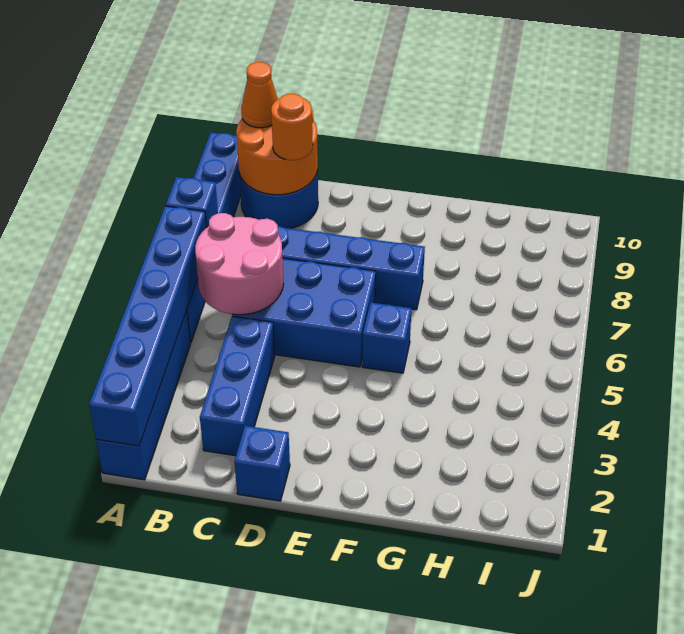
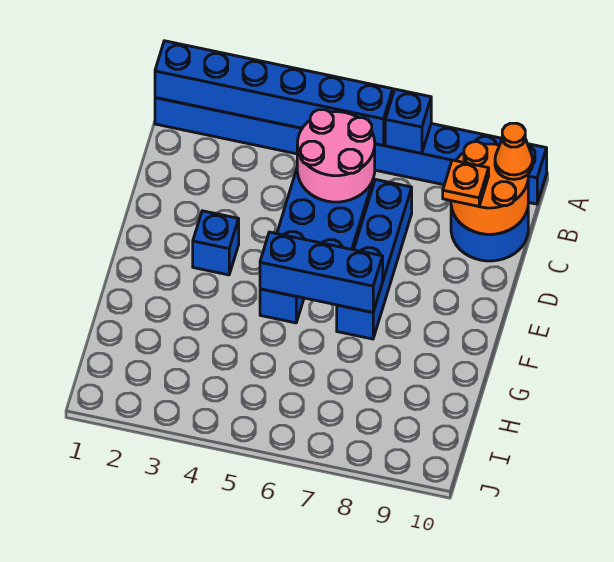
blue brick C2:C4 level 1 -> blue brick F5:F7 level 2
orange round brick C9 level 3 -> orange plate C9 level 3
blue brick D1 level 1 -> blue brick E3 level 1

